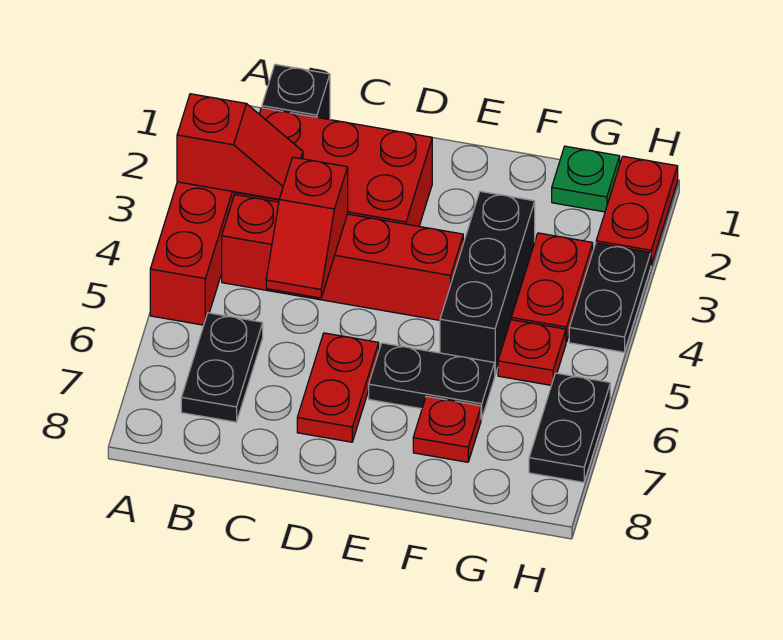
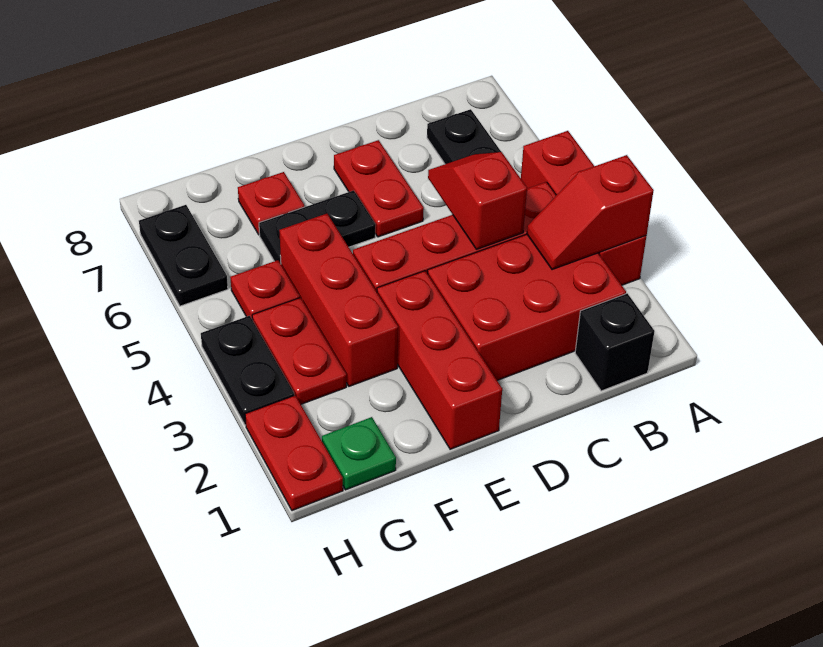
none -> red brick E1:E3 level 1
black brick F3:F5 level 1 -> red brick F3:F5 level 1

